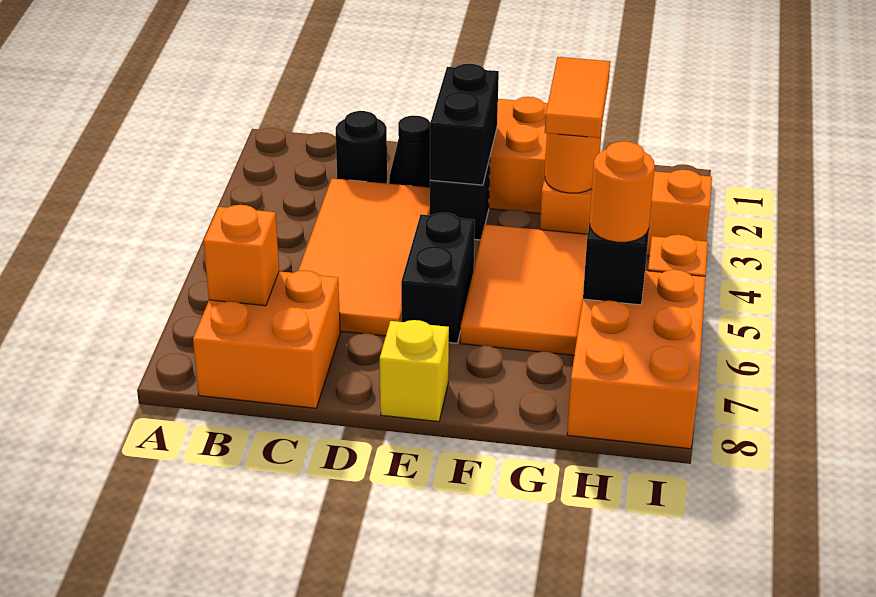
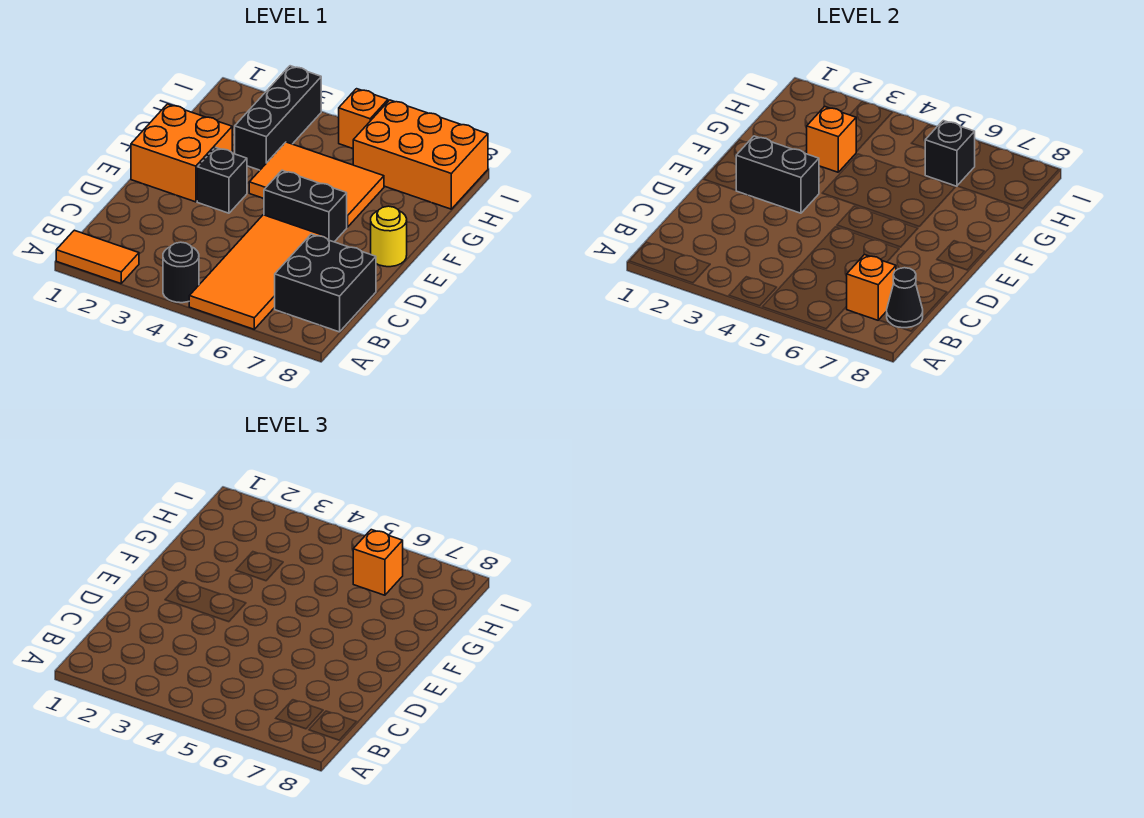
orange brick B7:C8 level 1 -> black brick B7:C8 level 1
black round brick C2 level 1 -> black round brick A4 level 1
orange tile C3:D6 level 1 -> orange tile A5:D6 level 1
black cone D2 level 1 -> black cone B8 level 2
yellow brick E8 level 1 -> yellow round brick E8 level 1
orange tile G2:G3 level 3 -> orange tile A1:A2 level 1
orange brick G3:I3 level 1 -> black brick G3:I3 level 1
orange round brick G3 level 2 -> orange brick G3 level 2
orange round brick H6 level 3 -> orange brick H6 level 3

